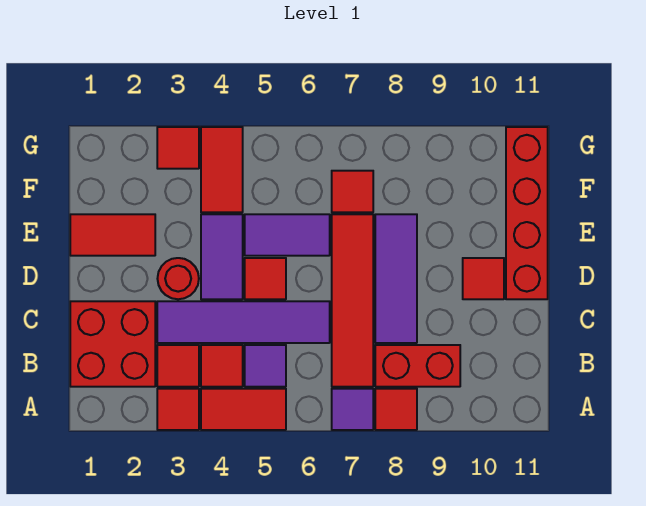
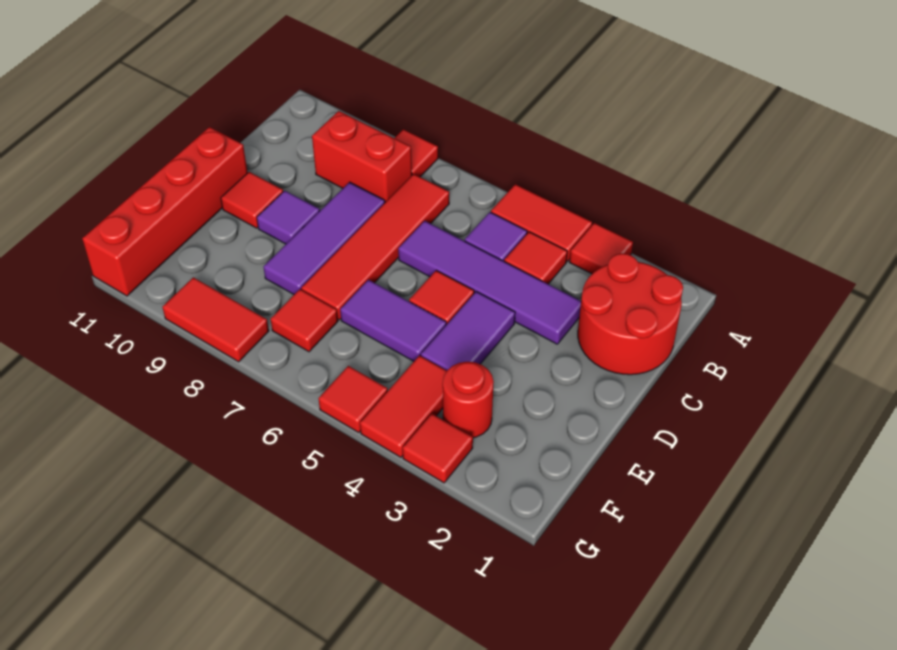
purple tile A7 level 1 -> purple tile D9 level 1
red brick B1:C2 level 1 -> red round brick B1:C2 level 1
red tile B3 level 1 -> red tile G5 level 1
red round brick D3 level 1 -> red round brick F3 level 1
red tile E1:E2 level 1 -> red tile G8:G9 level 1

